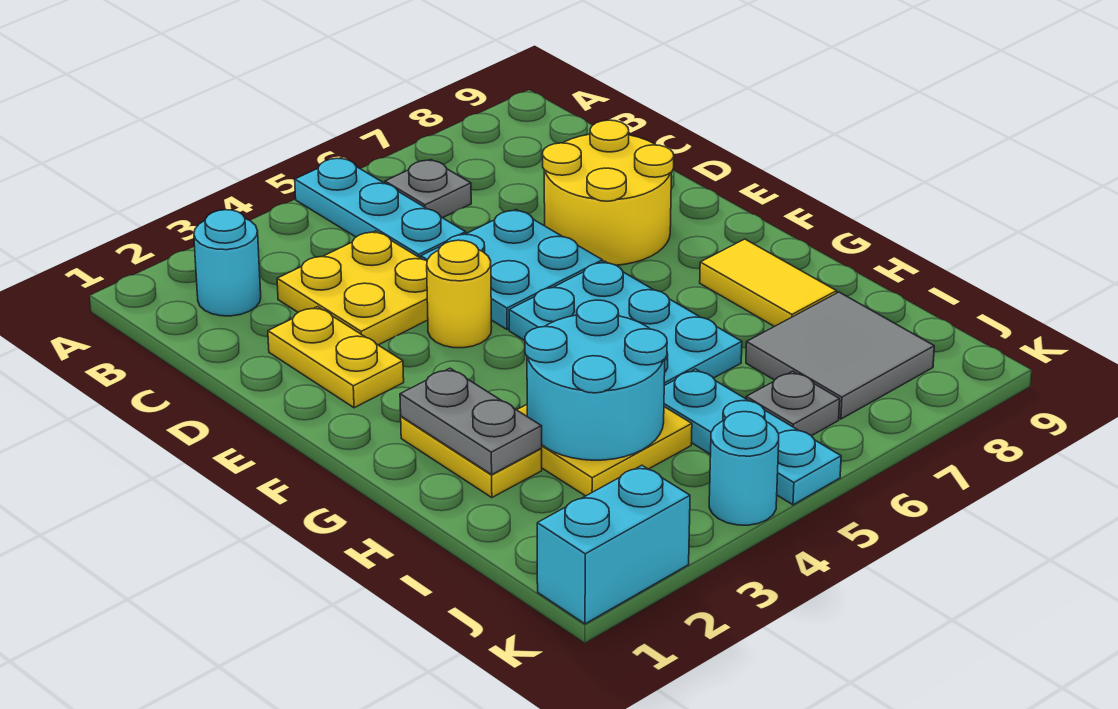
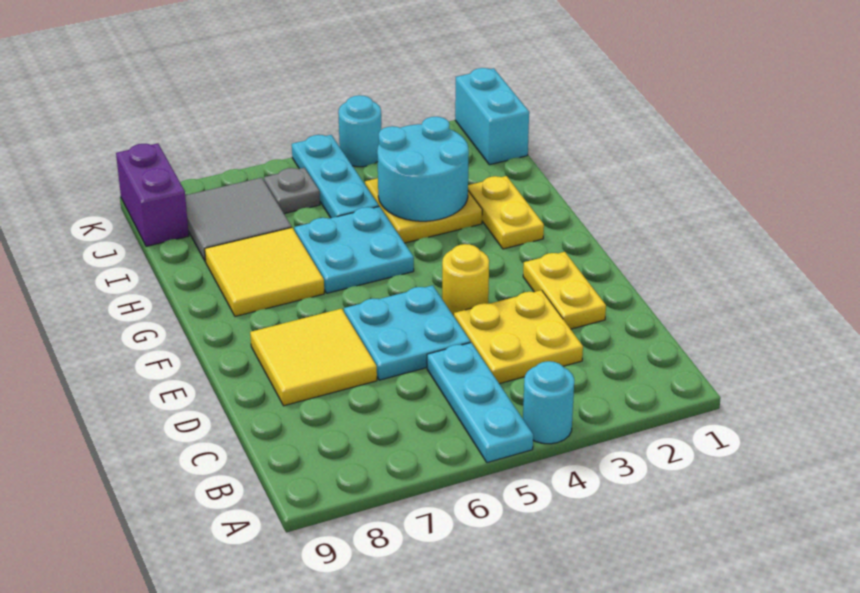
cyan round brick B2 level 1 -> cyan round brick A4 level 1
grey plate B6 level 1 -> none
yellow round brick D7:E8 level 1 -> yellow tile D7:E8 level 1
cyan plate F5:H6 level 1 -> cyan plate G5:H6 level 1
grey plate G2:H2 level 2 -> none
yellow tile G8:H8 level 1 -> yellow tile G7:H8 level 1
none -> purple brick J9:K9 level 1
cyan brick K1:K2 level 1 -> cyan brick J1:K1 level 1

